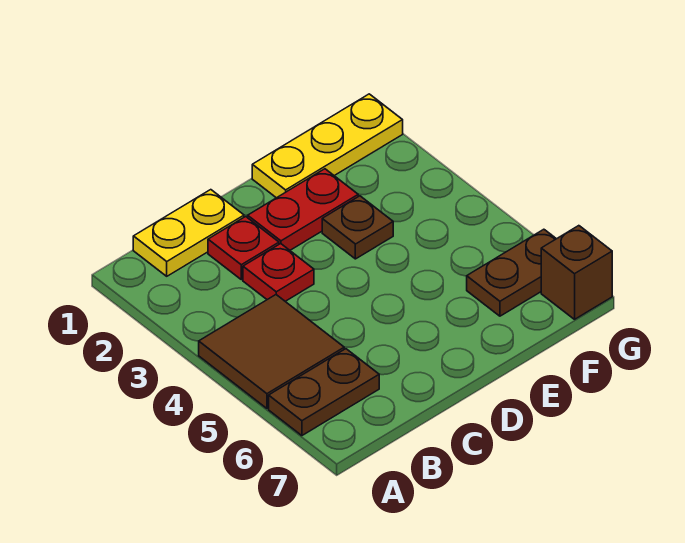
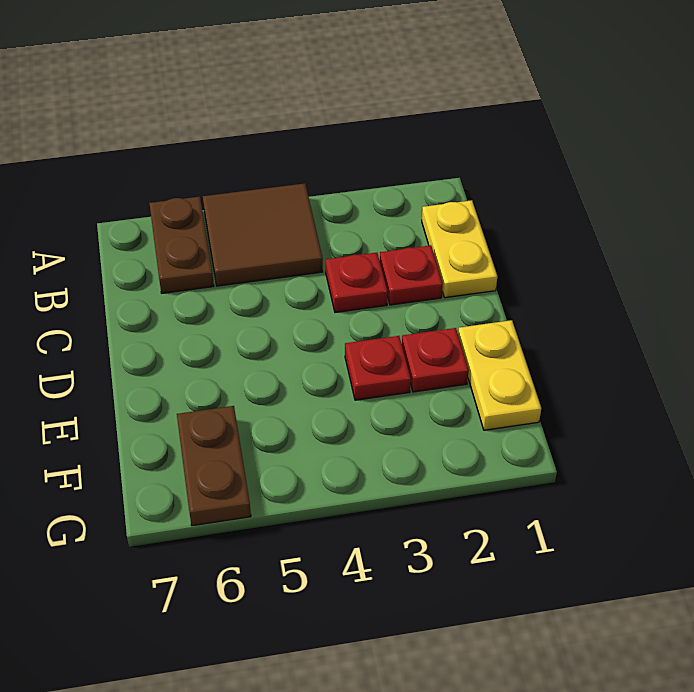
red plate D2:E2 level 1 -> red plate E2 level 1
yellow plate E1:G1 level 1 -> yellow plate E1:F1 level 1
brown plate E3 level 1 -> red plate E3 level 1
brown brick G7 level 1 -> none

